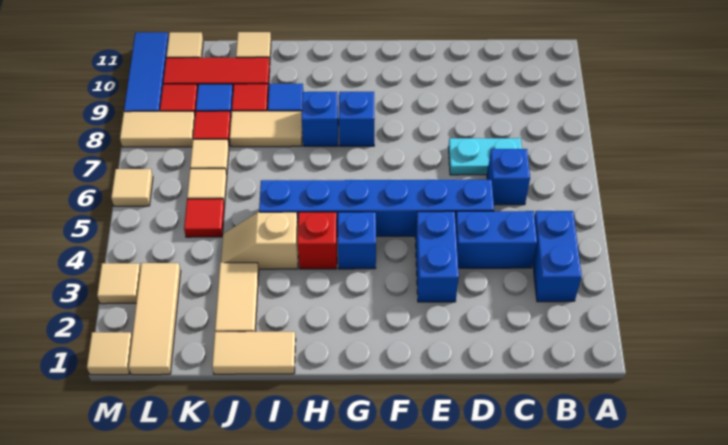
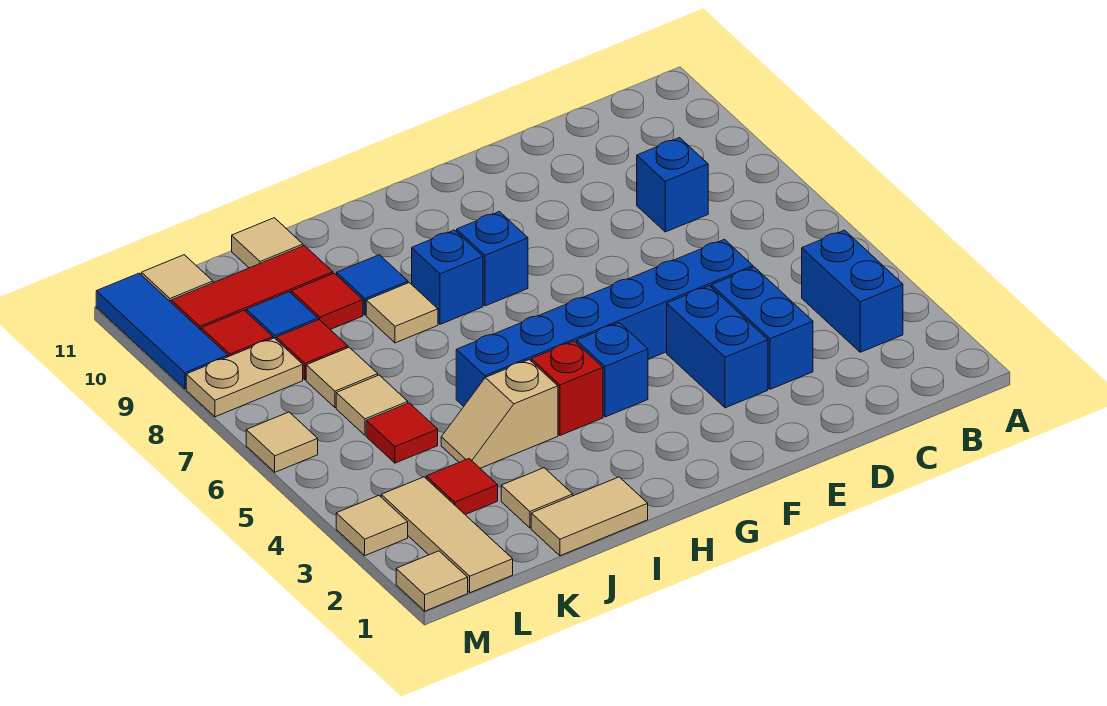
blue brick C4:D4 level 1 -> blue brick D3:D4 level 1
blue brick C6 level 1 -> blue brick C8 level 1
cyan plate C7:D7 level 1 -> none
tan tile I8:J8 level 1 -> tan tile I8 level 1
tan tile J2:J3 level 1 -> tan tile J2 level 1
none -> red tile K3 level 1
tan tile L8:M8 level 1 -> tan plate L8:M8 level 1

